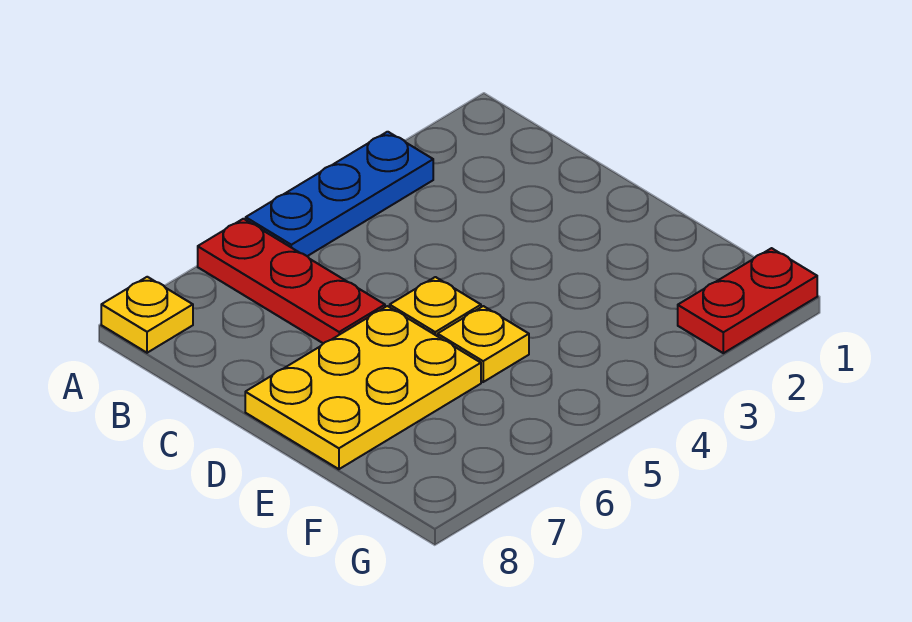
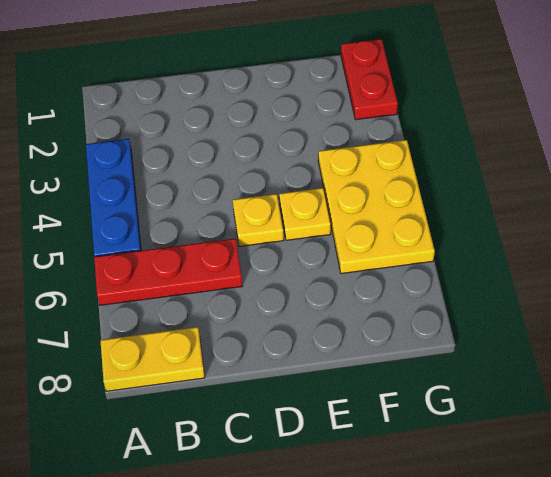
yellow plate A8 level 1 -> yellow plate A8:B8 level 1
yellow plate D6:E8 level 1 -> yellow plate F4:G6 level 1

